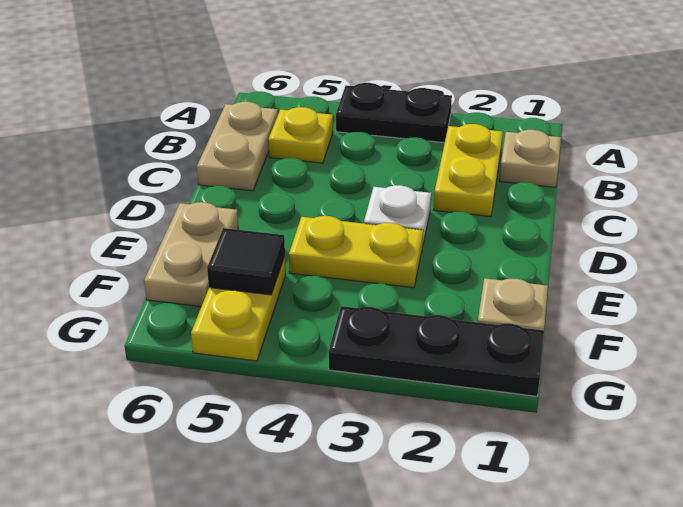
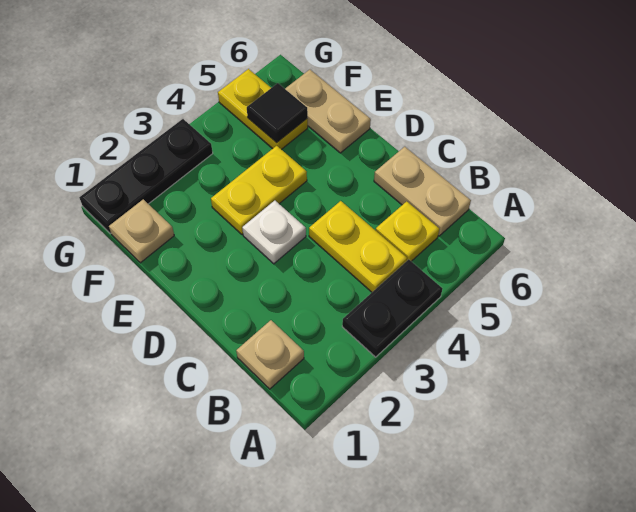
yellow plate B2:C2 level 1 -> yellow plate B4:C4 level 1

